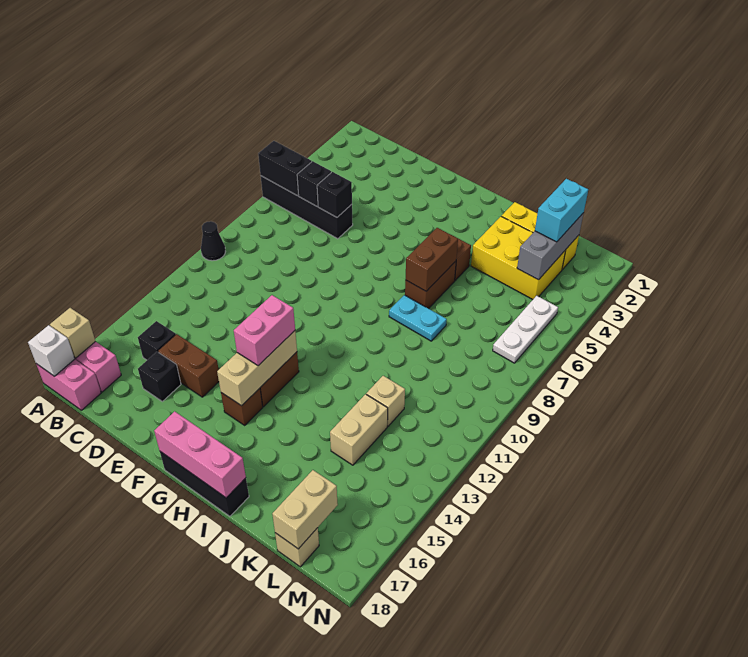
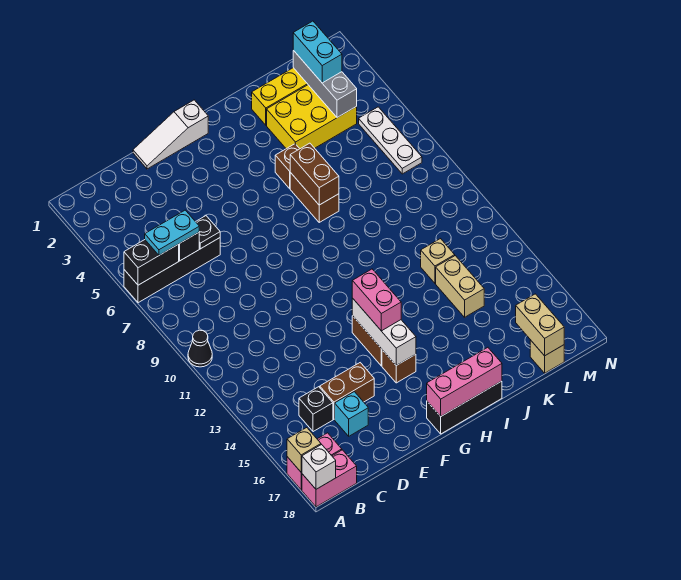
black brick D6 level 2 -> black plate D6 level 2
black brick D16 level 1 -> cyan brick D16 level 1
none -> white slope E1:G1 level 1 top G
tan brick G13:G15 level 2 -> white brick G13:G15 level 2
cyan plate I8:J8 level 1 -> cyan plate B6:C6 level 3

